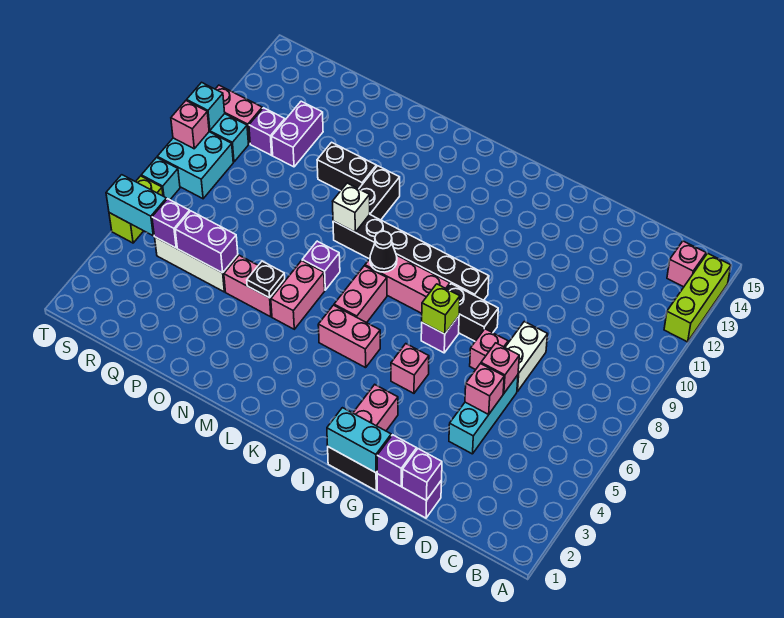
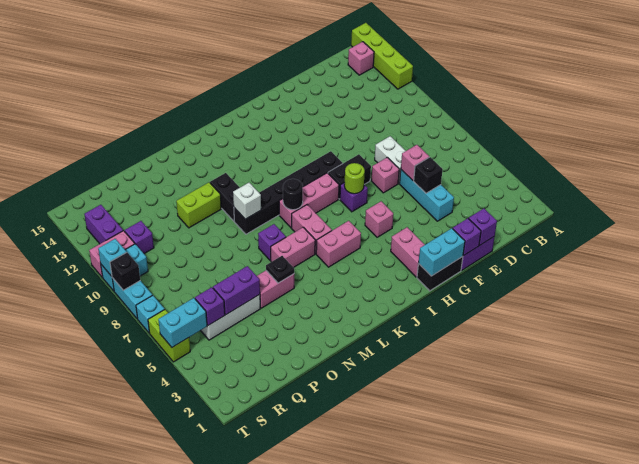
lime brick A12:A14 level 1 -> lime brick A12:A15 level 1
pink brick E5 level 2 -> black brick E5 level 2
lime brick H7 level 2 -> lime round brick H7 level 2
black cone K8 level 2 -> black round brick K8 level 2
pink brick M5:M6 level 1 -> pink brick L6:M6 level 1
black brick N11:O11 level 1 -> lime brick N11:O11 level 1
purple brick Q11:Q12 level 1 -> purple brick S12:S13 level 1
cyan brick S8:T9 level 1 -> cyan brick T8:T9 level 1
pink brick T9 level 2 -> black brick T9 level 2

